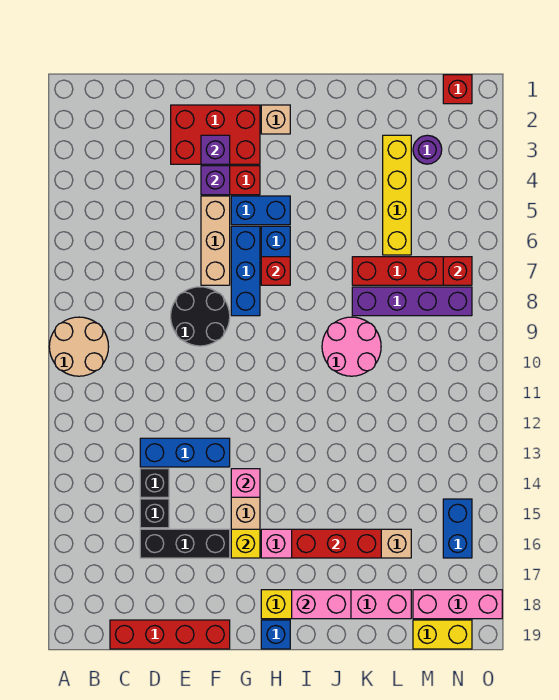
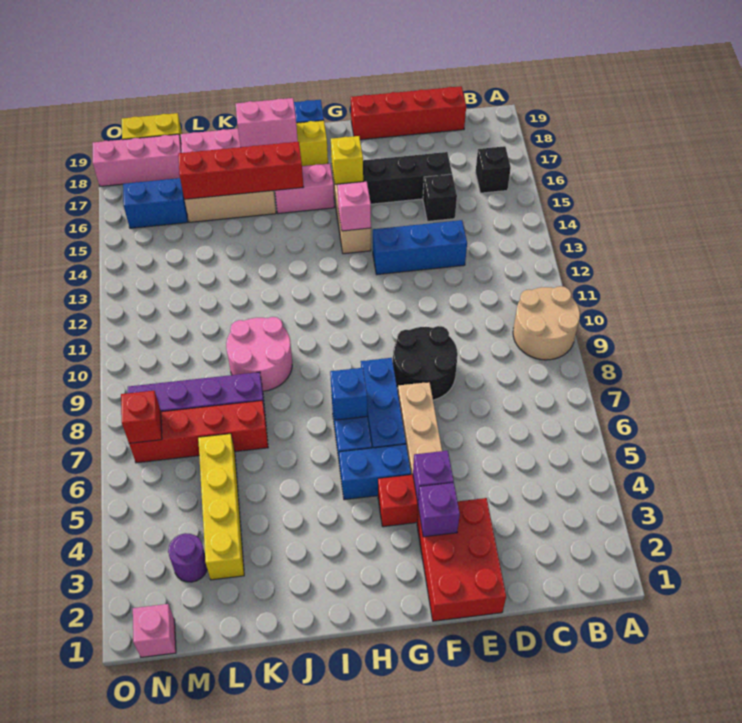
black brick D14 level 1 -> black brick B16 level 1
red brick E2:G3 level 1 -> red brick E1:F3 level 1
tan brick H2 level 1 -> none
red brick H7 level 2 -> blue brick H7 level 2
red brick I16:K16 level 2 -> red brick I16:L16 level 2
red brick N1 level 1 -> pink brick N1 level 1
blue brick N15:N16 level 1 -> blue brick M16:N16 level 1

